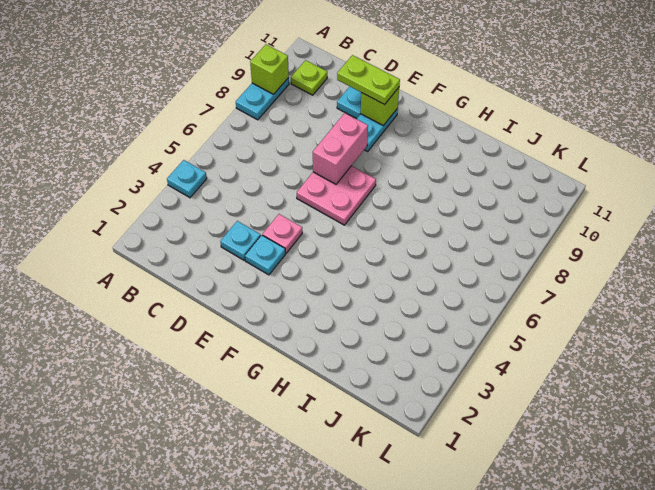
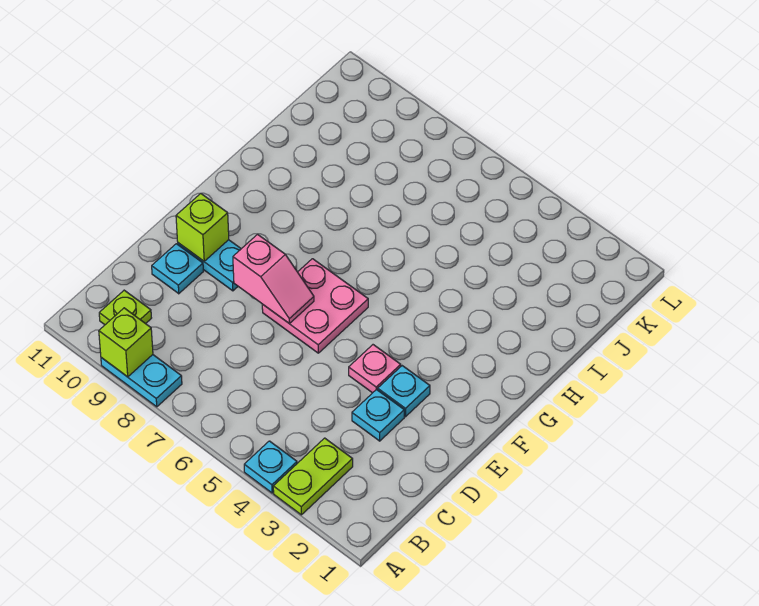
lime plate D10:E10 level 3 -> lime plate A3:B3 level 1
pink brick E7:E8 level 2 -> pink slope E7:E8 level 2 top 8

